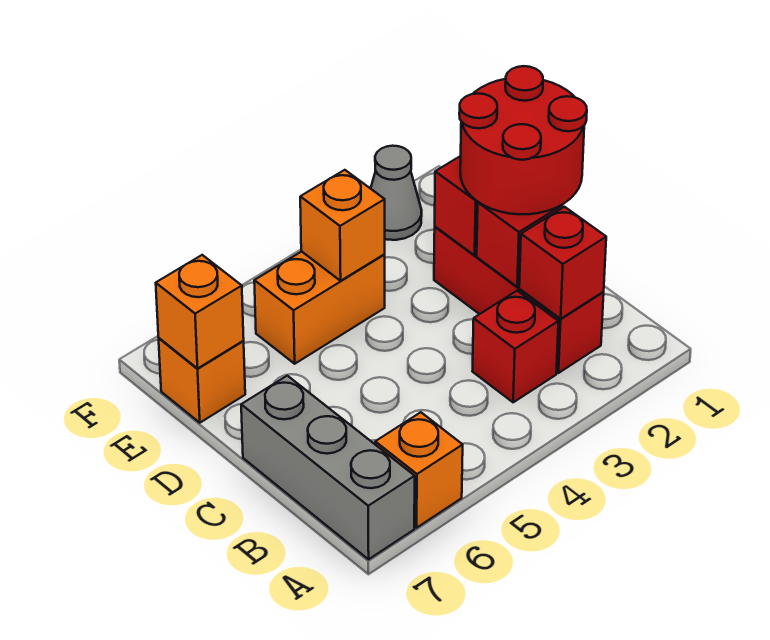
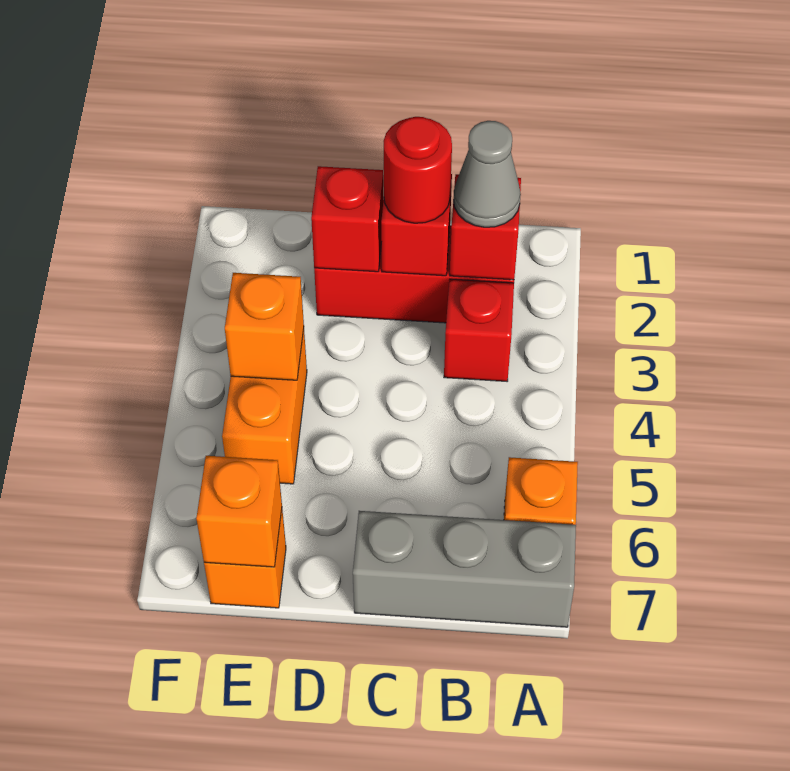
red round brick C1:D2 level 3 -> red round brick C2 level 3
grey cone F2 level 1 -> grey cone B2 level 3

